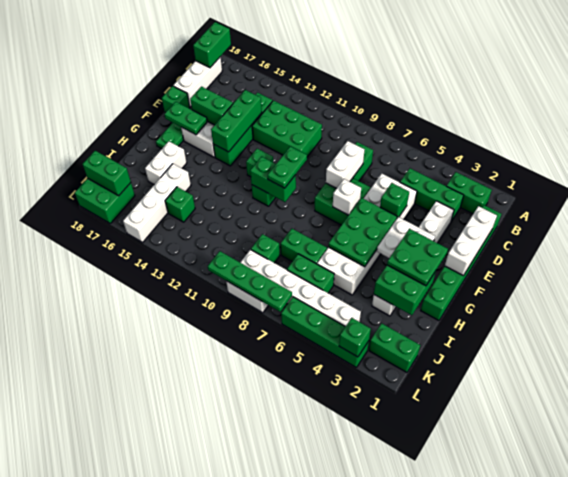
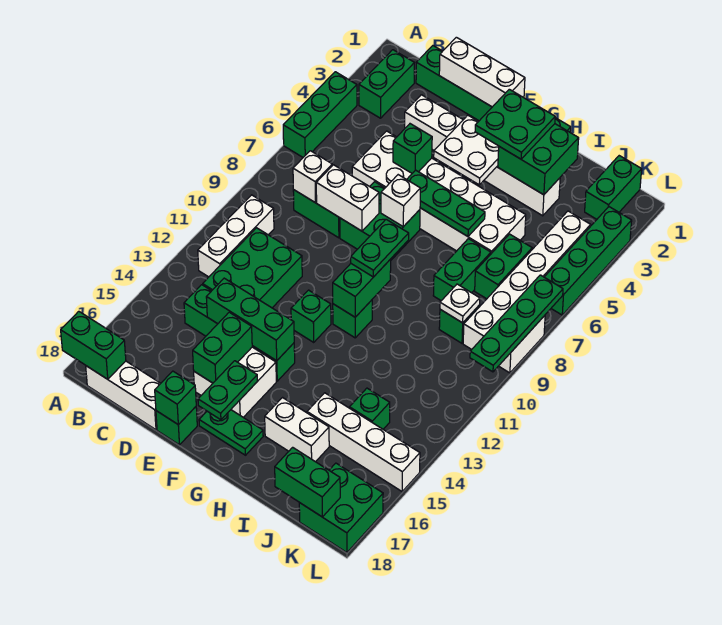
none -> white brick B10:B12 level 1
green brick C3:C5 level 1 -> green brick A4:A6 level 1
none -> white brick C8 level 2
green plate F5:H6 level 2 -> green plate F6:H6 level 2
green plate F10:G10 level 3 -> green plate G9:G10 level 3
none -> white plate J9 level 2
green brick K17:K18 level 2 -> green brick J18:K18 level 2
green brick L3 level 2 -> green brick E18 level 2

